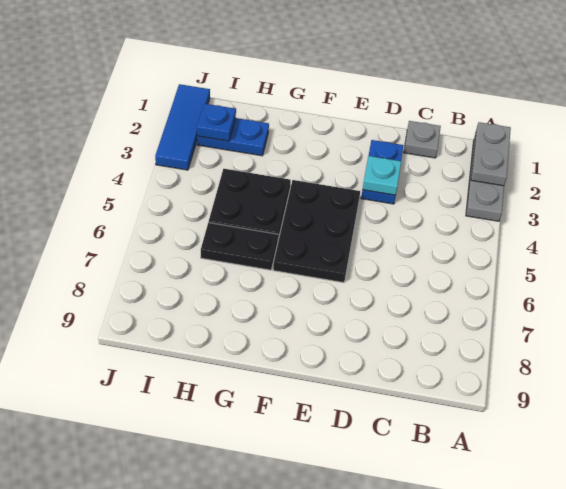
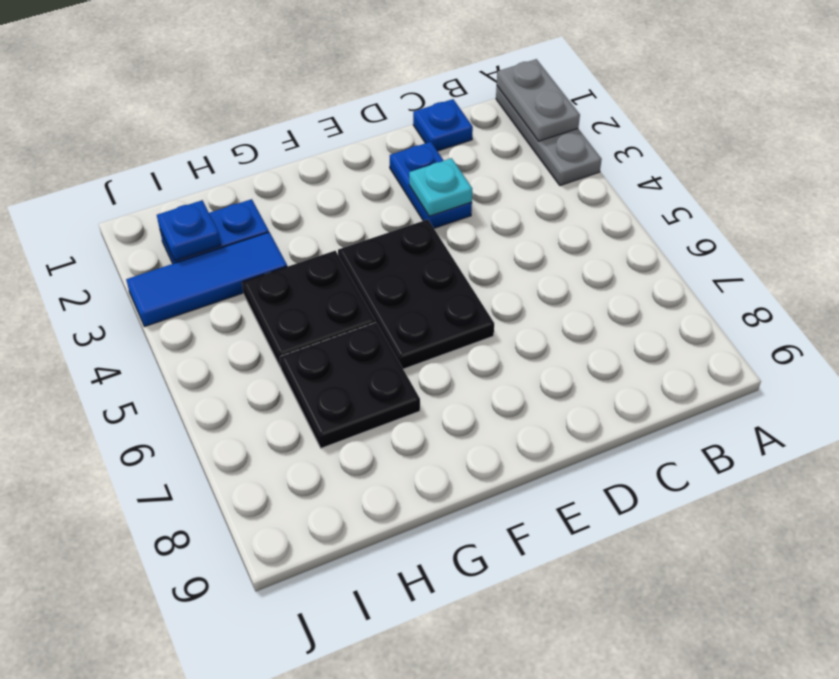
grey plate C1 level 1 -> blue plate C1 level 1
black plate G6:H6 level 1 -> black plate G6:H7 level 1
blue tile J1:J3 level 1 -> blue tile H3:J3 level 1

